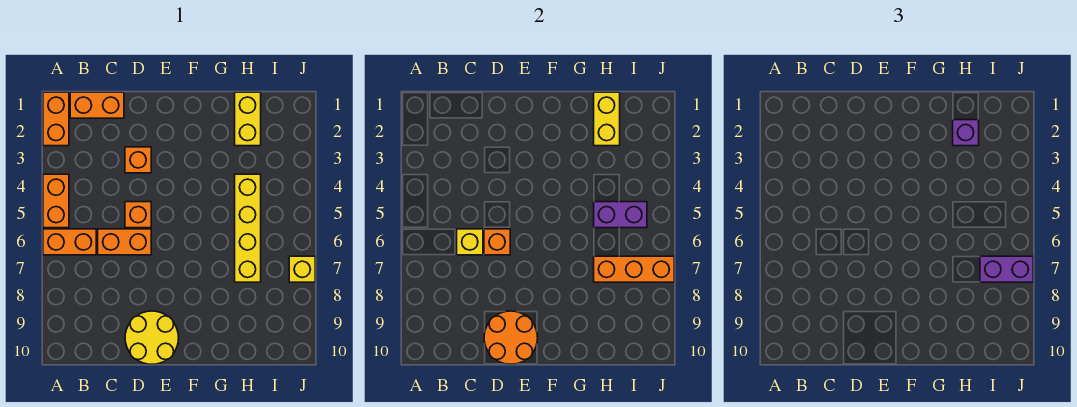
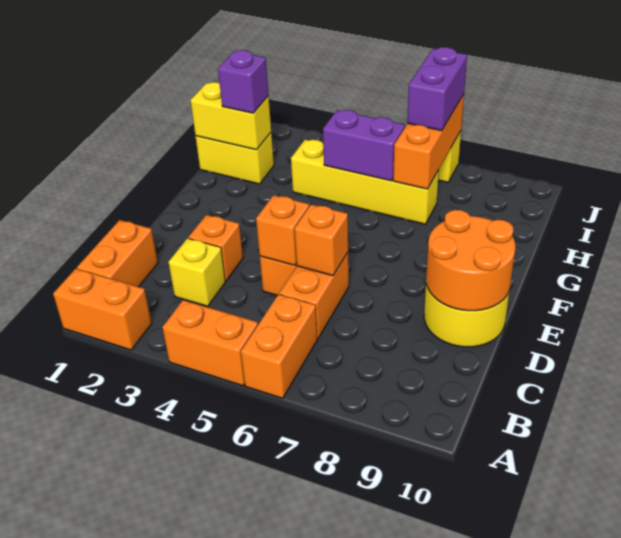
yellow brick C6 level 2 -> yellow brick C3 level 1
none -> orange brick D5 level 2
purple brick H5:I5 level 2 -> purple brick H5:H6 level 2

